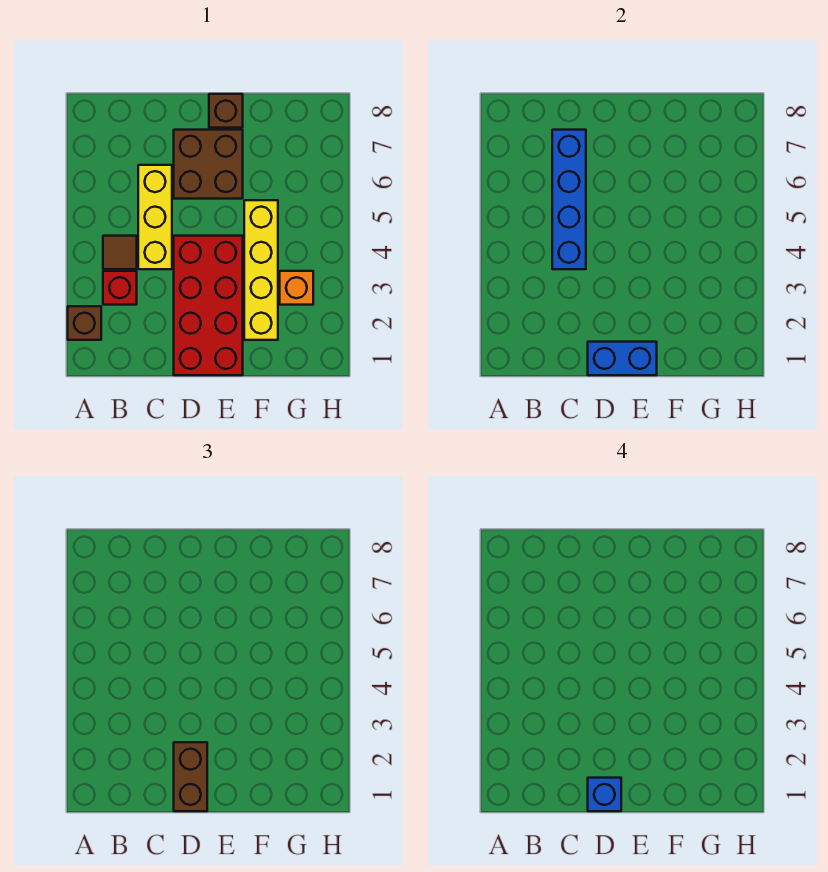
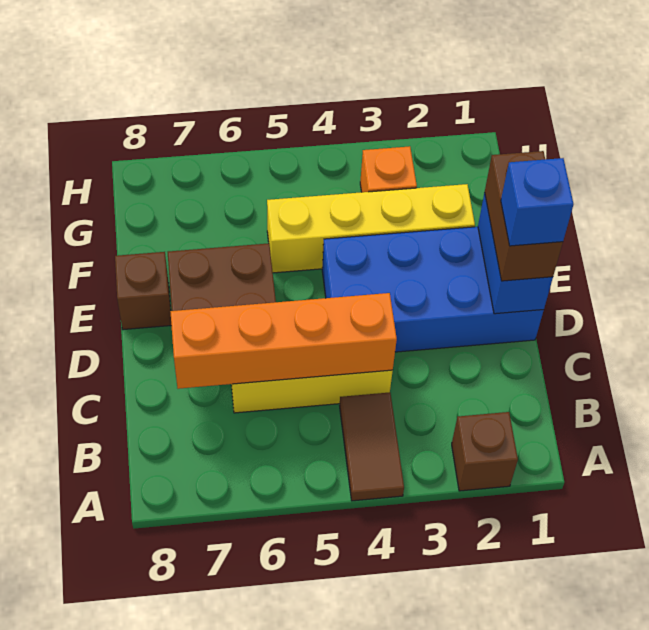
red brick B3 level 1 -> none
brown tile B4 level 1 -> brown tile A4:B4 level 1
blue brick C4:C7 level 2 -> orange brick C4:C7 level 2
red brick D1:E4 level 1 -> blue brick D1:E4 level 1
brown brick D1:D2 level 3 -> brown brick D1:E1 level 3

